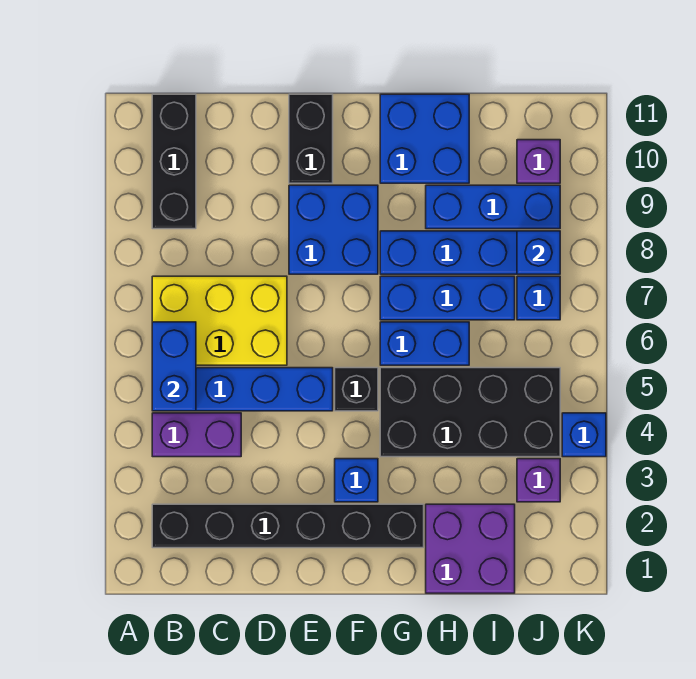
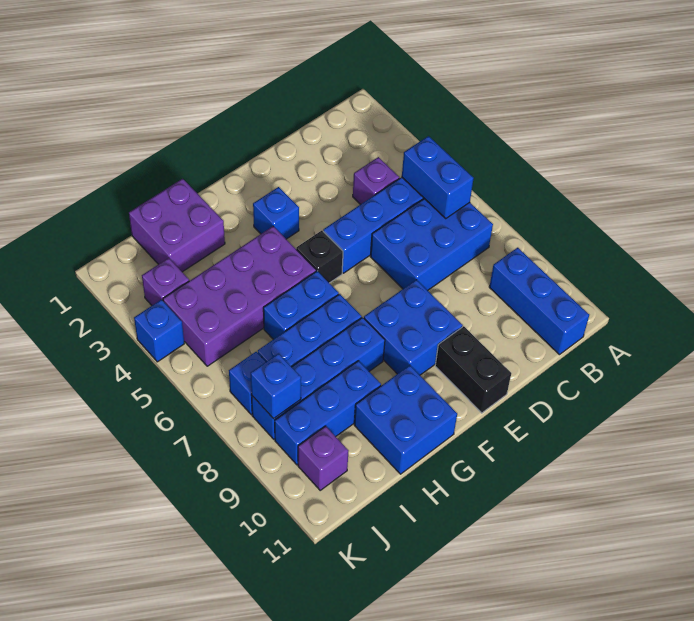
black brick B2:G2 level 1 -> none
purple brick B4:C4 level 1 -> purple brick C4 level 1
yellow brick B6:D7 level 1 -> blue brick B6:D7 level 1
black brick B9:B11 level 1 -> blue brick B9:B11 level 1
black brick G4:J5 level 1 -> purple brick G4:J5 level 1

